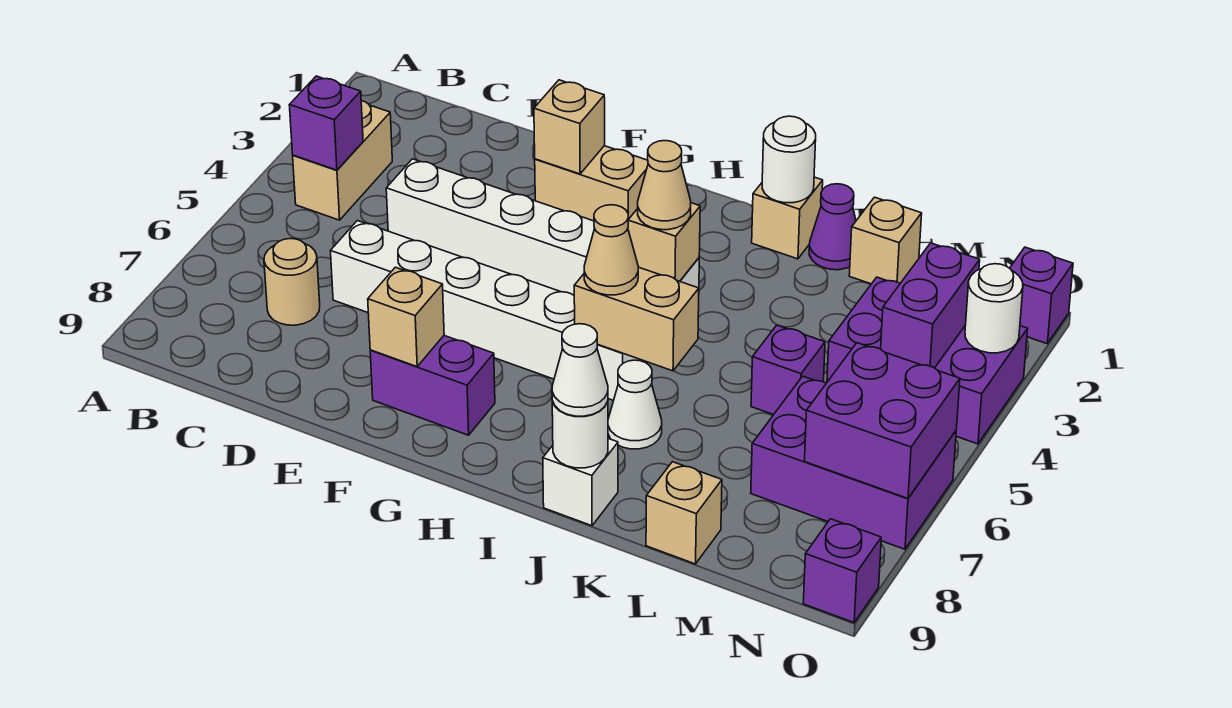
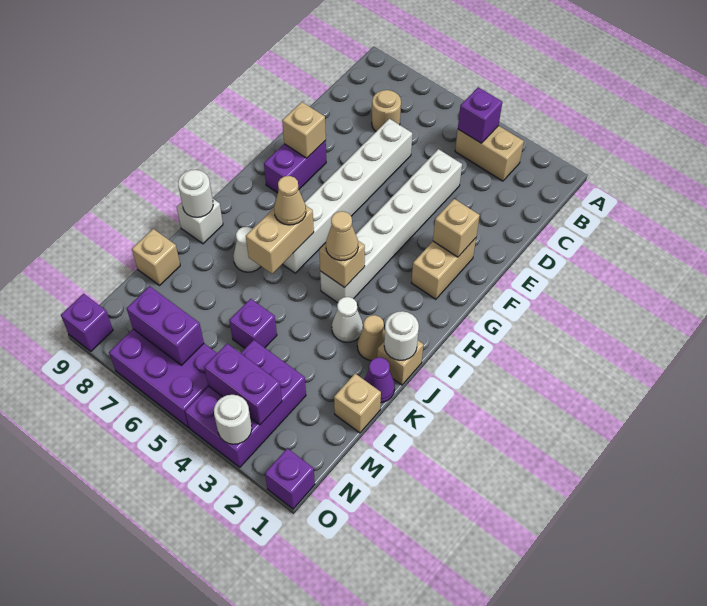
none -> tan cone J2 level 1
white cone J9 level 3 -> white cone J3 level 1
purple brick M6:O7 level 1 -> purple brick N5:O7 level 1
purple brick N6:O7 level 2 -> purple brick N6:N7 level 2

